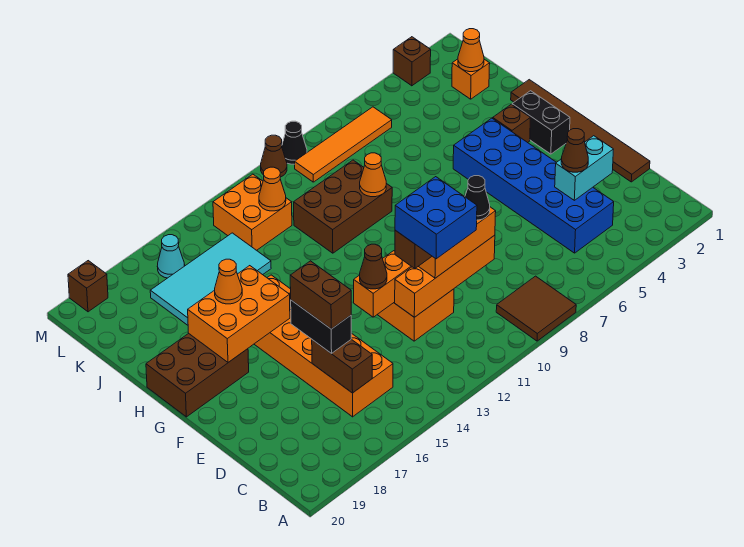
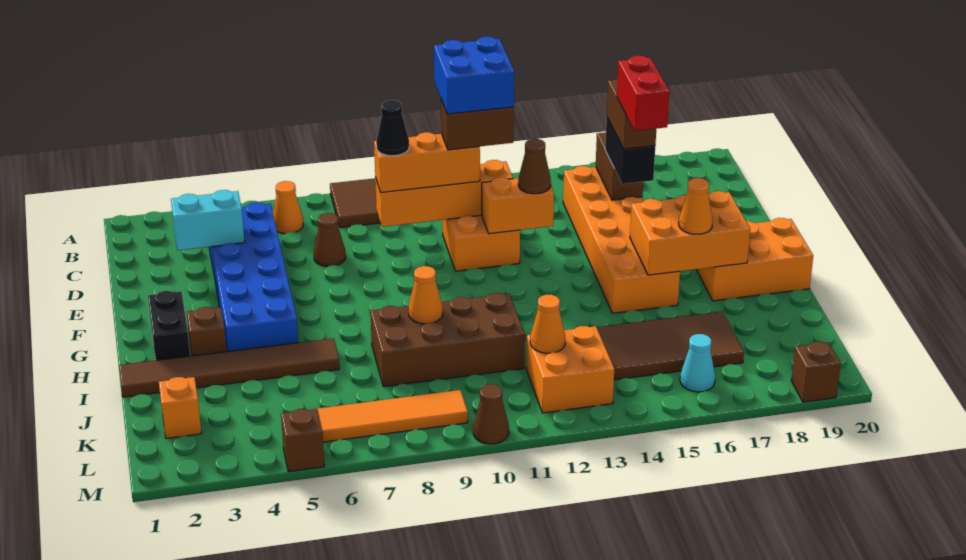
brown tile D1:I1 level 1 -> brown tile I1:I6 level 1
brown cone D4 level 3 -> brown cone D7 level 1
none -> red brick E16:F16 level 5
brown brick G18:H20 level 1 -> orange brick G18:H20 level 1
brown brick I9:J11 level 1 -> brown brick I8:J11 level 1
cyan tile J14:K17 level 1 -> brown tile J14:K17 level 1
orange cone K2 level 2 -> orange cone B6 level 1
brown brick M3 level 1 -> brown brick M5 level 1
black cone M9 level 1 -> none

